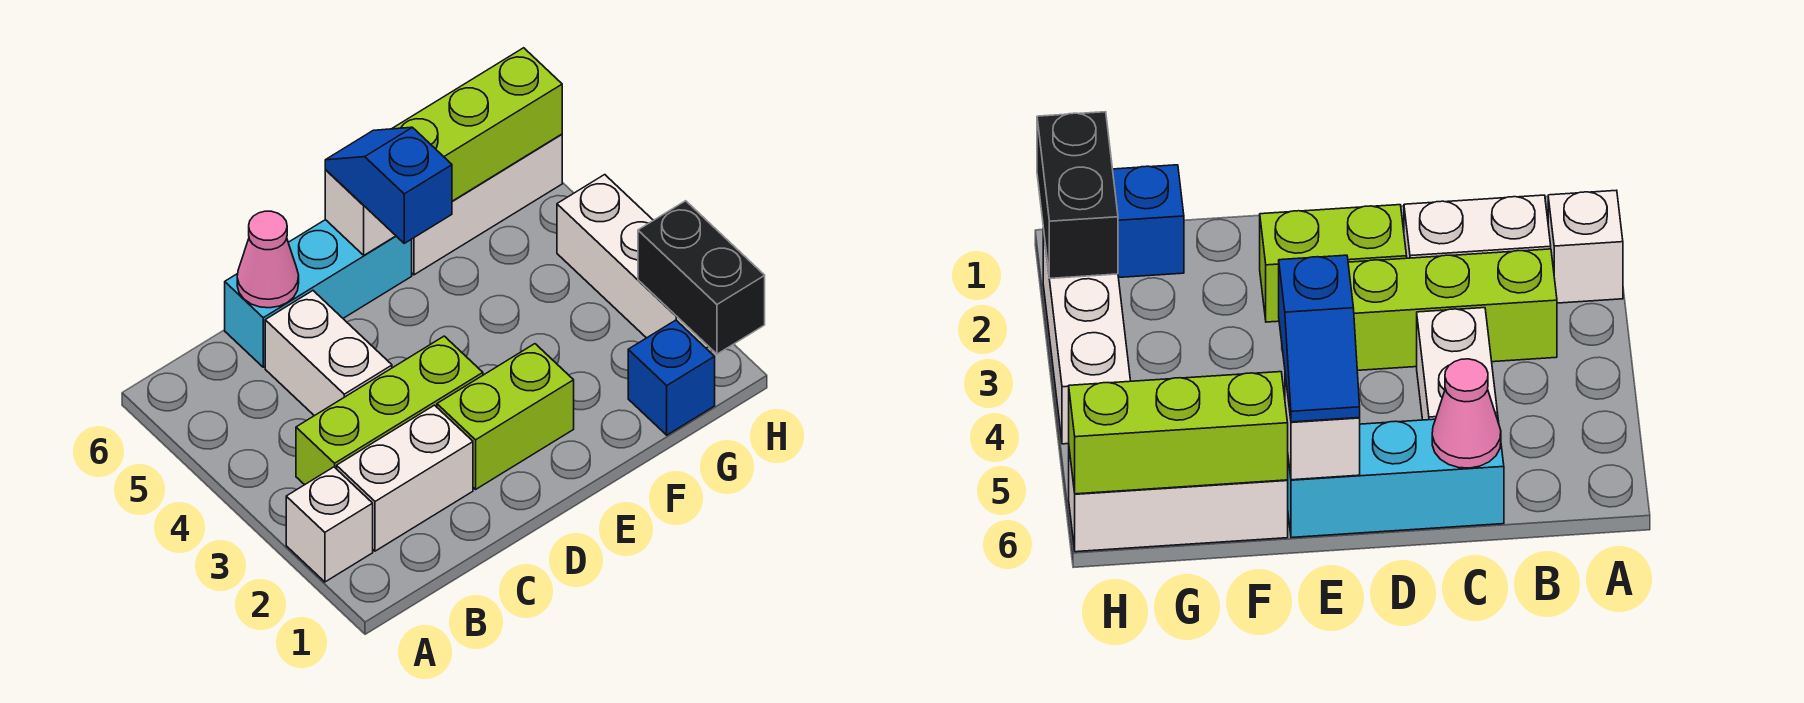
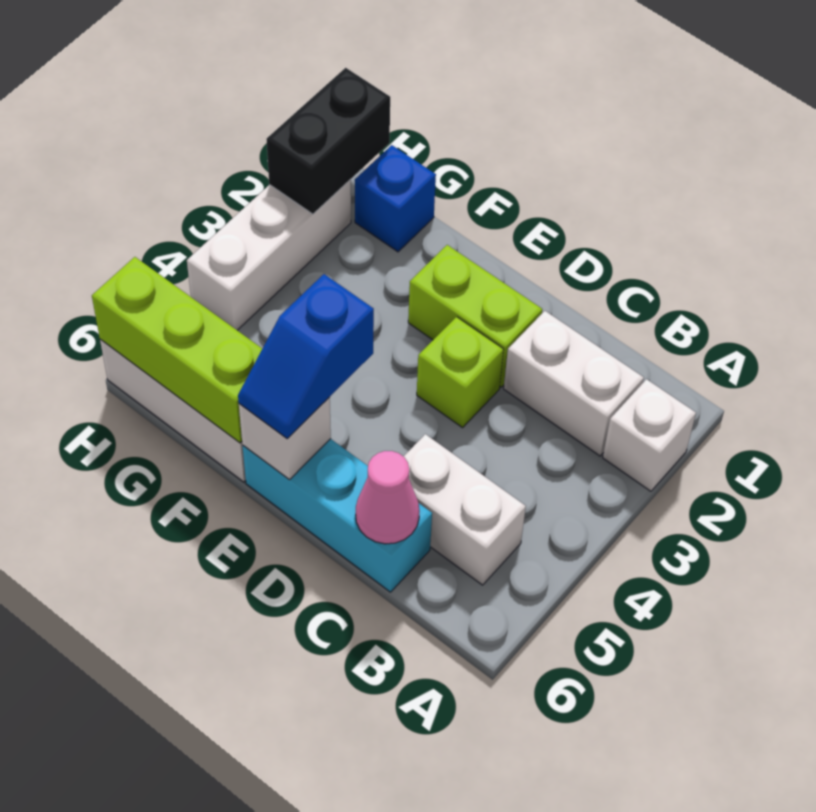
lime brick B3:D3 level 1 -> lime brick D3 level 1
white brick C4:C5 level 1 -> white brick B5:C5 level 1

